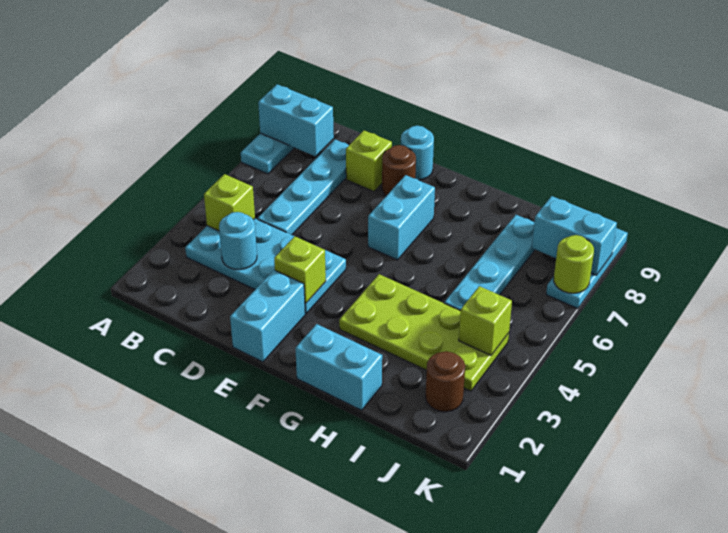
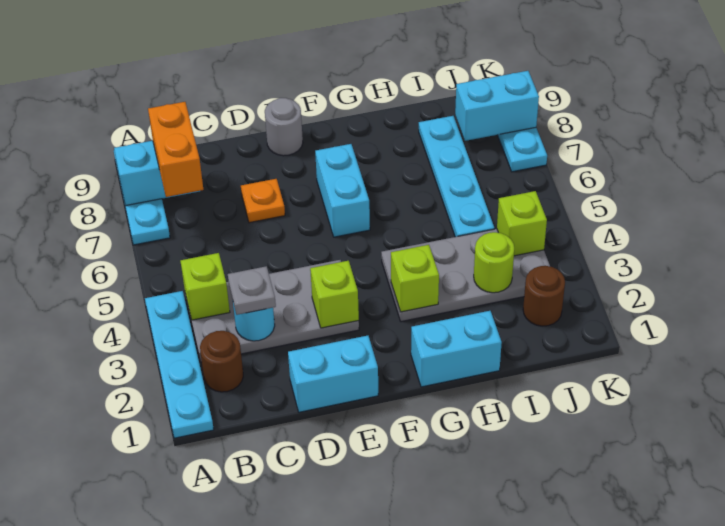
cyan plate B3:E4 level 1 -> grey plate B3:E4 level 1
none -> orange brick B7:B8 level 3
none -> grey plate C3 level 3
cyan plate C5:C8 level 1 -> cyan plate A1:A4 level 1
none -> orange plate D7 level 1
lime brick D8 level 1 -> lime brick G3 level 2
cyan brick E1:E2 level 1 -> cyan brick D1:E1 level 1
brown round brick E8 level 1 -> brown round brick B2 level 1
cyan round brick E9 level 1 -> grey round brick E9 level 1
lime plate G3:J4 level 1 -> grey plate G3:J4 level 1
lime round brick K7 level 2 -> lime round brick I3 level 2

